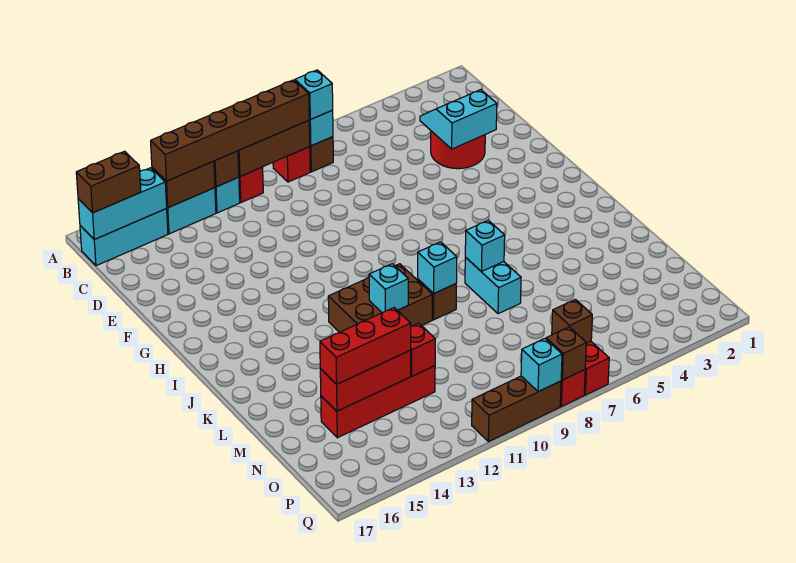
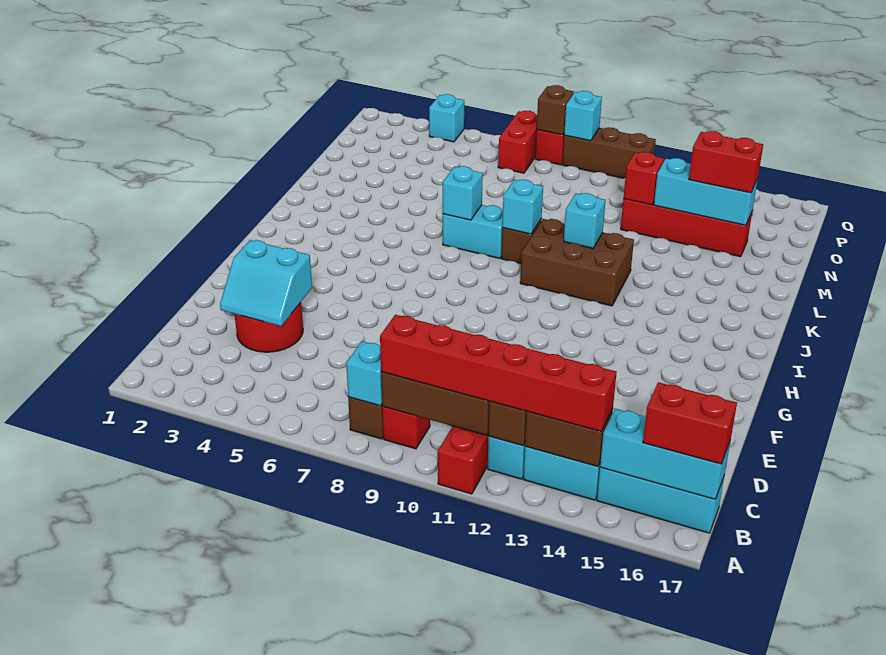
cyan brick B8 level 3 -> cyan brick Q4 level 1
brown brick B9:B14 level 3 -> red brick B9:B14 level 3
brown brick B16:B17 level 3 -> red brick B16:B17 level 3
cyan brick K7:L7 level 1 -> cyan brick K7:K8 level 1
red brick N13:N15 level 2 -> cyan brick N13:N15 level 2
red brick N13:N15 level 3 -> red brick N14:N15 level 3
brown brick P7 level 2 -> none

